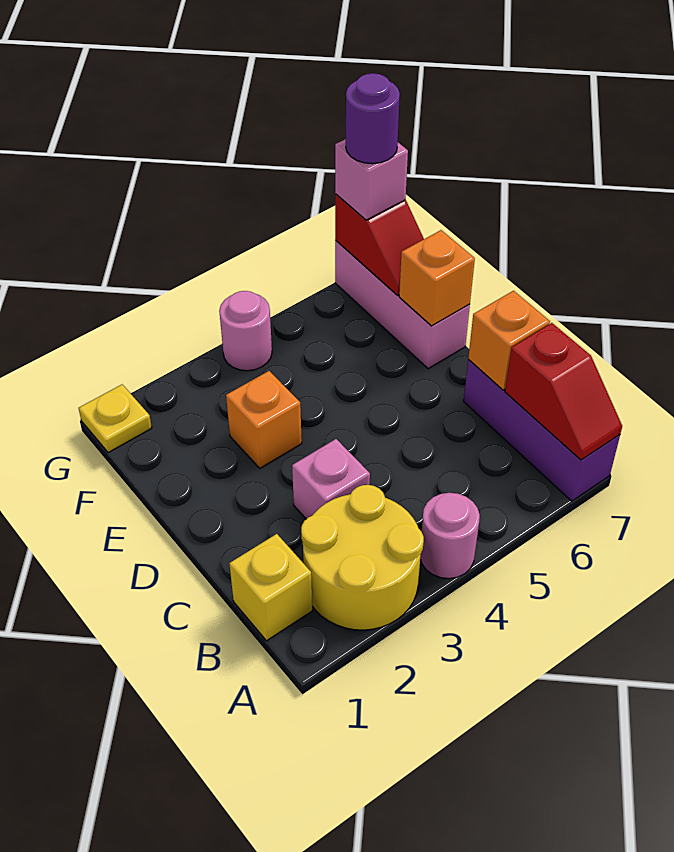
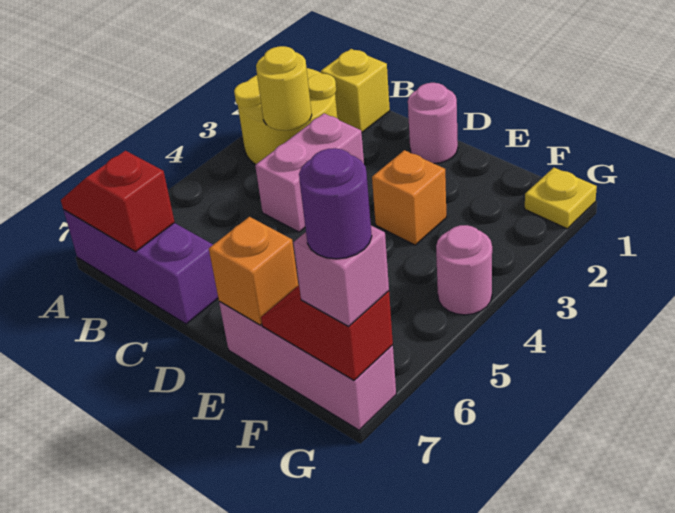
pink round brick A4 level 1 -> pink round brick D1 level 1
none -> yellow round brick B3 level 2
pink brick C3 level 1 -> pink brick C3:C4 level 1
orange brick C7 level 2 -> none

